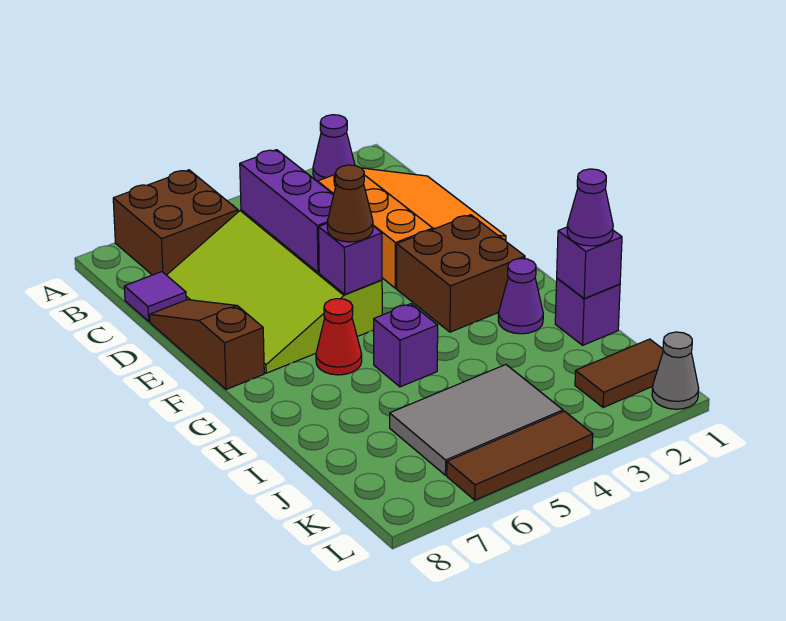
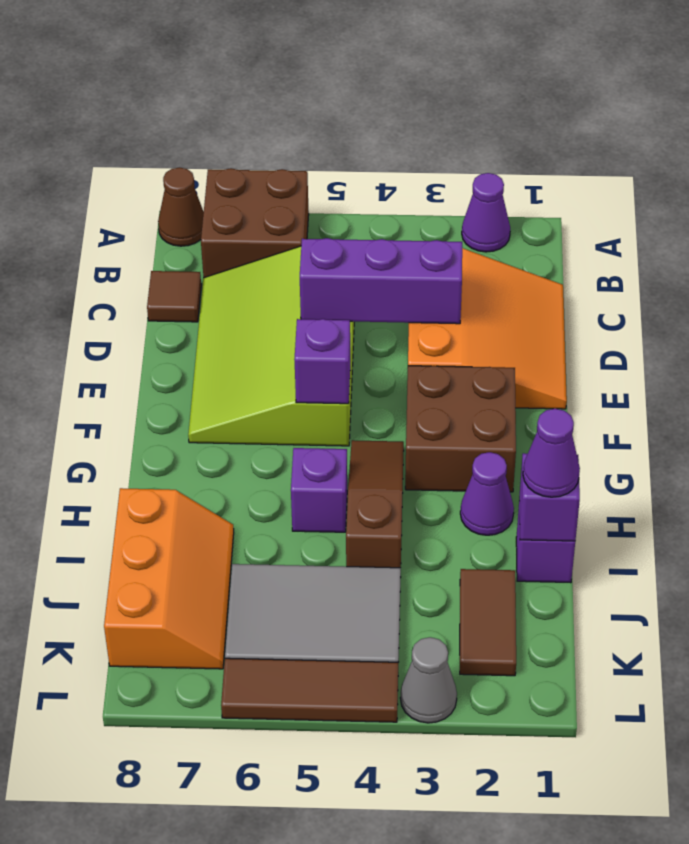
purple brick C5:E5 level 2 -> purple brick D3:D5 level 2
purple tile C8 level 1 -> brown tile C8 level 1
brown slope D8:F8 level 1 top F -> brown slope G4:I4 level 1 top I
brown cone F5 level 3 -> brown cone A8 level 1
red cone G6 level 1 -> none
none -> orange slope I7:K8 level 1 top 8
brown tile K1:K2 level 1 -> brown tile J2:K2 level 1
grey cone L1 level 1 -> grey cone L3 level 1

